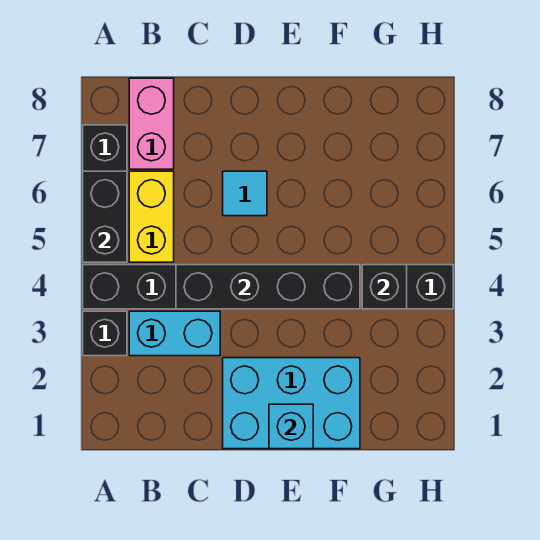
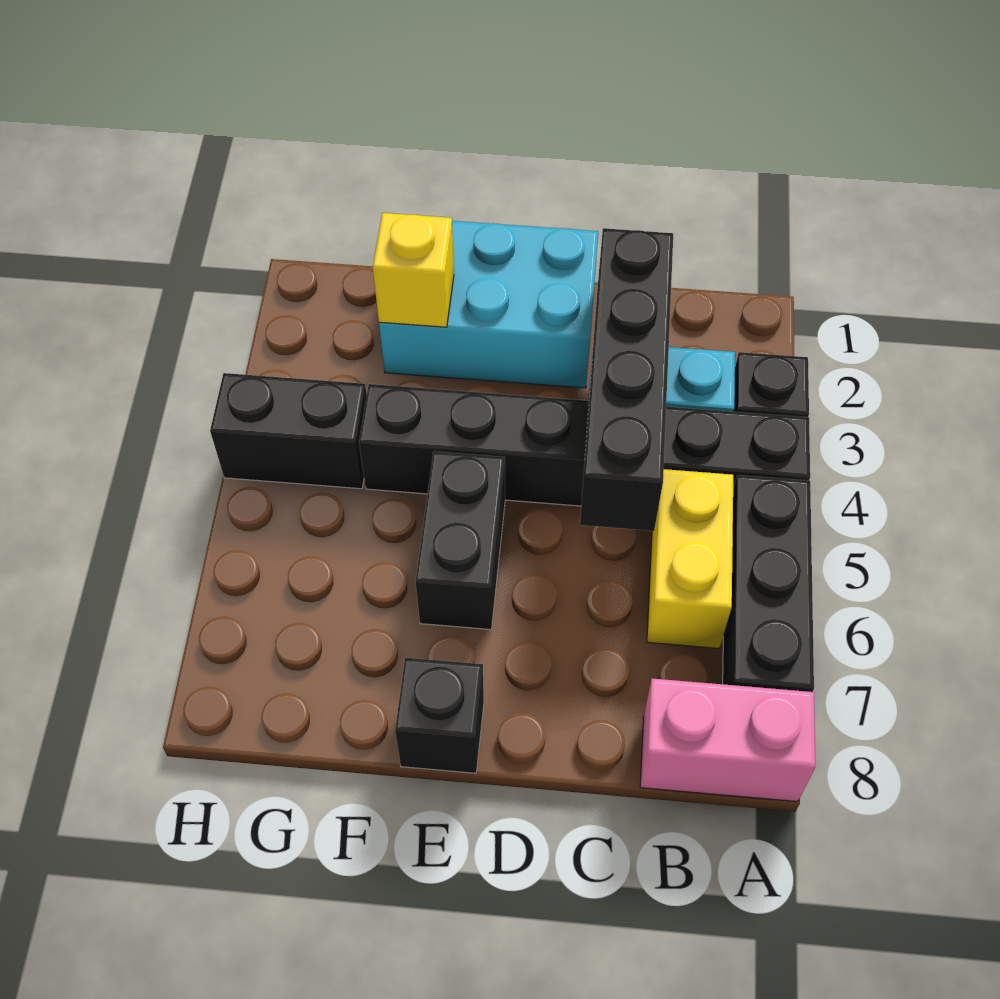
black brick A5:A6 level 2 -> black brick E5:E6 level 1
pink brick B7:B8 level 1 -> pink brick A8:B8 level 1
black brick C4:F4 level 2 -> black brick C2:C5 level 2
cyan tile D6 level 1 -> none
cyan brick E1 level 2 -> none
none -> yellow brick F2 level 2
black brick G4 level 2 -> black brick E8 level 1

